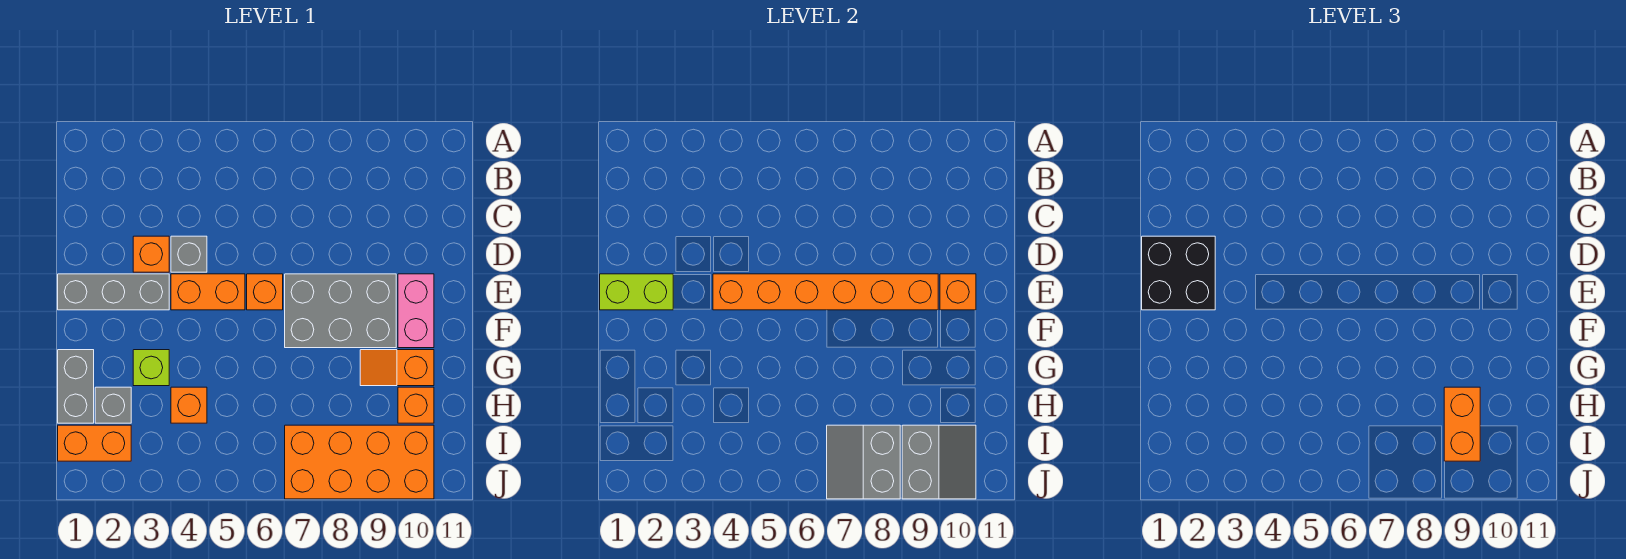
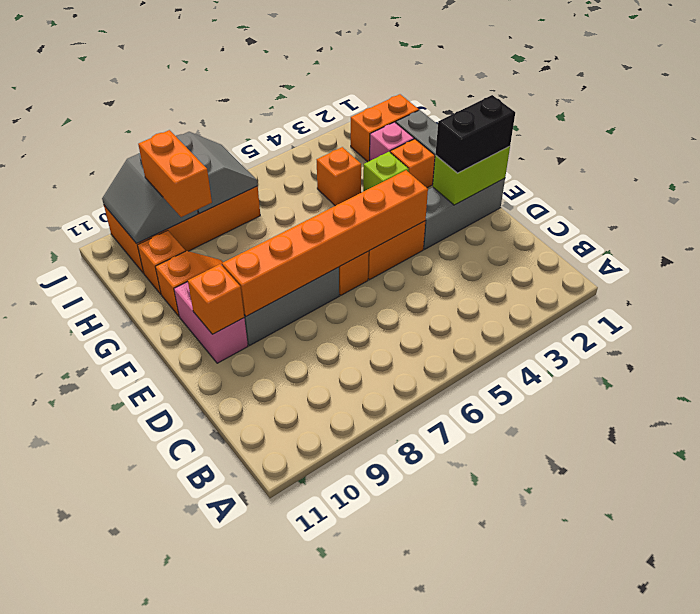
black brick D1:E2 level 3 -> black brick E1:E2 level 3
orange brick D3 level 1 -> orange brick G2 level 1
grey brick D4 level 1 -> none
grey brick H2 level 1 -> pink brick H2 level 1

